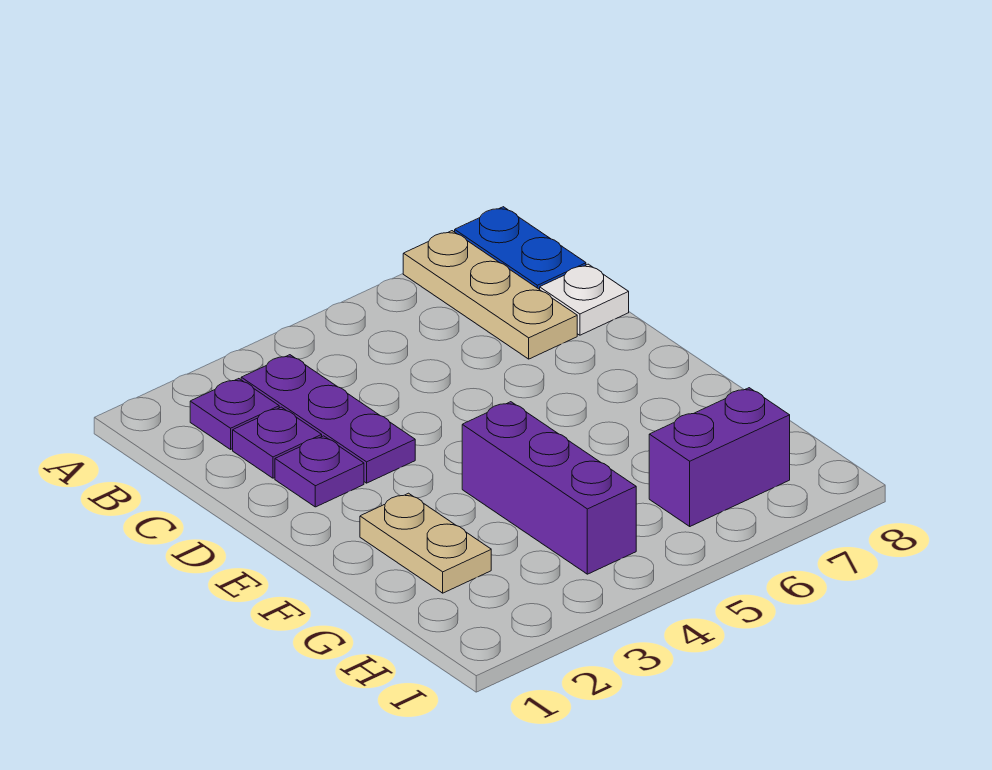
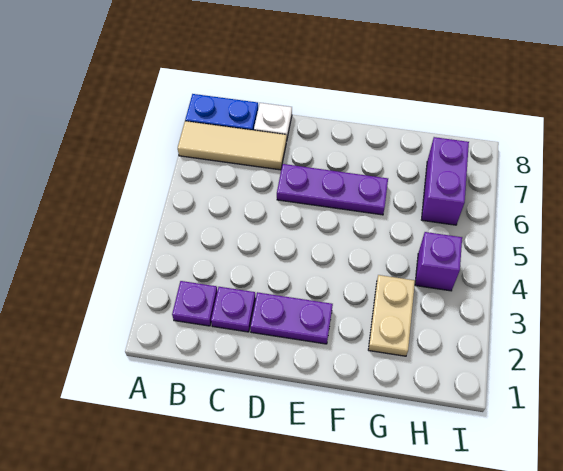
tan plate A7:C7 level 1 -> tan tile A7:C7 level 1
purple plate B3:D3 level 1 -> purple plate D6:F6 level 1
purple plate D2 level 1 -> purple plate D2:E2 level 1
tan plate F2:G2 level 1 -> tan plate G2:G3 level 1
purple brick F4:H4 level 1 -> purple brick H4 level 1

